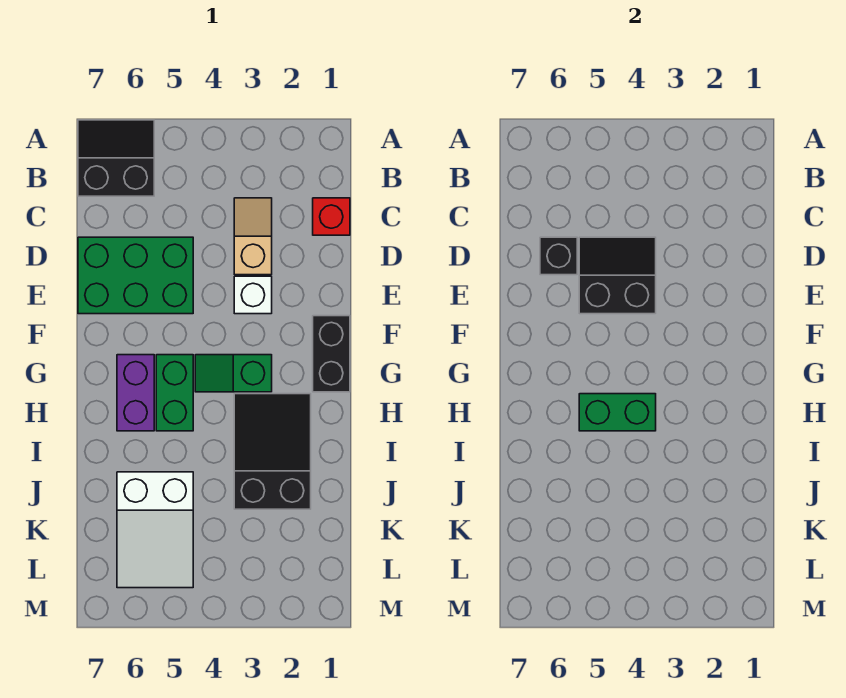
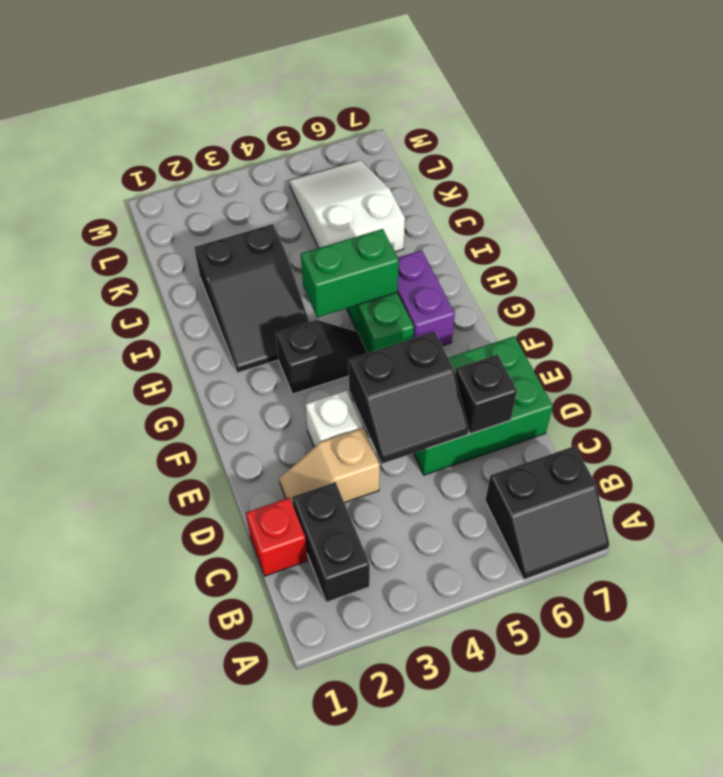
tan slope C3:D3 level 1 top D -> tan slope D2:D3 level 1 top 3
black brick F1:G1 level 1 -> black brick B2:C2 level 1
green slope G3:G4 level 1 top 3 -> black slope G3:G4 level 1 top 3

